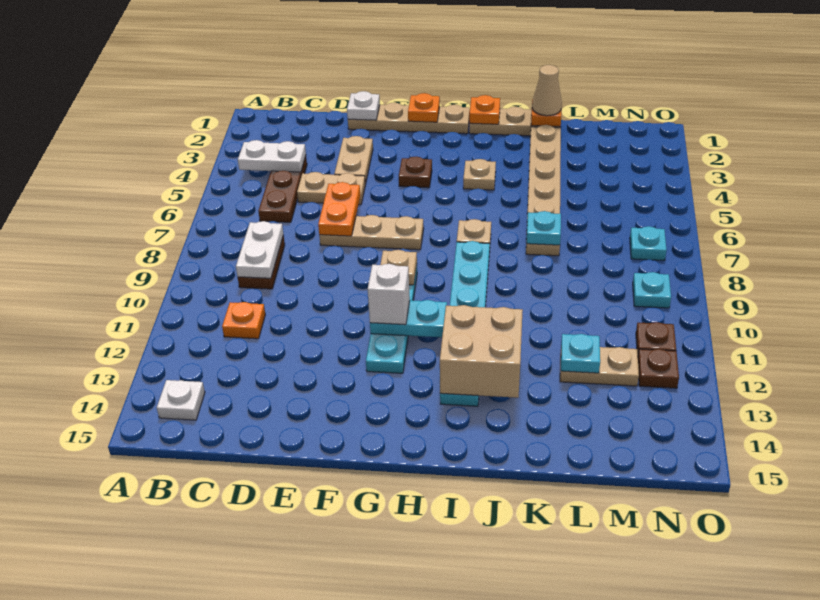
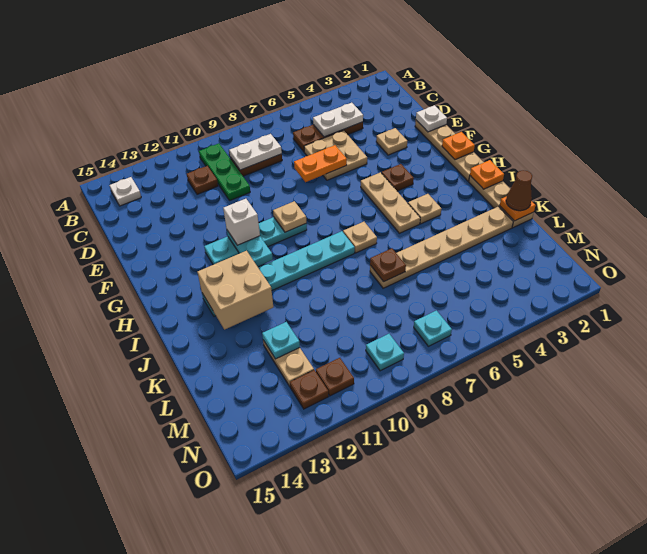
white plate B4:C4 level 2 -> white plate C4:C5 level 2
none -> green plate B10:D10 level 1
orange plate C11 level 1 -> brown plate C11 level 1
tan plate D5:E5 level 1 -> tan plate D5:E6 level 1
tan plate E3:E4 level 1 -> tan plate E3 level 1
tan plate E7:G7 level 1 -> tan plate G5:I5 level 1
tan cone K1 level 3 -> brown cone K1 level 3
cyan plate K7 level 2 -> brown plate K7 level 2

